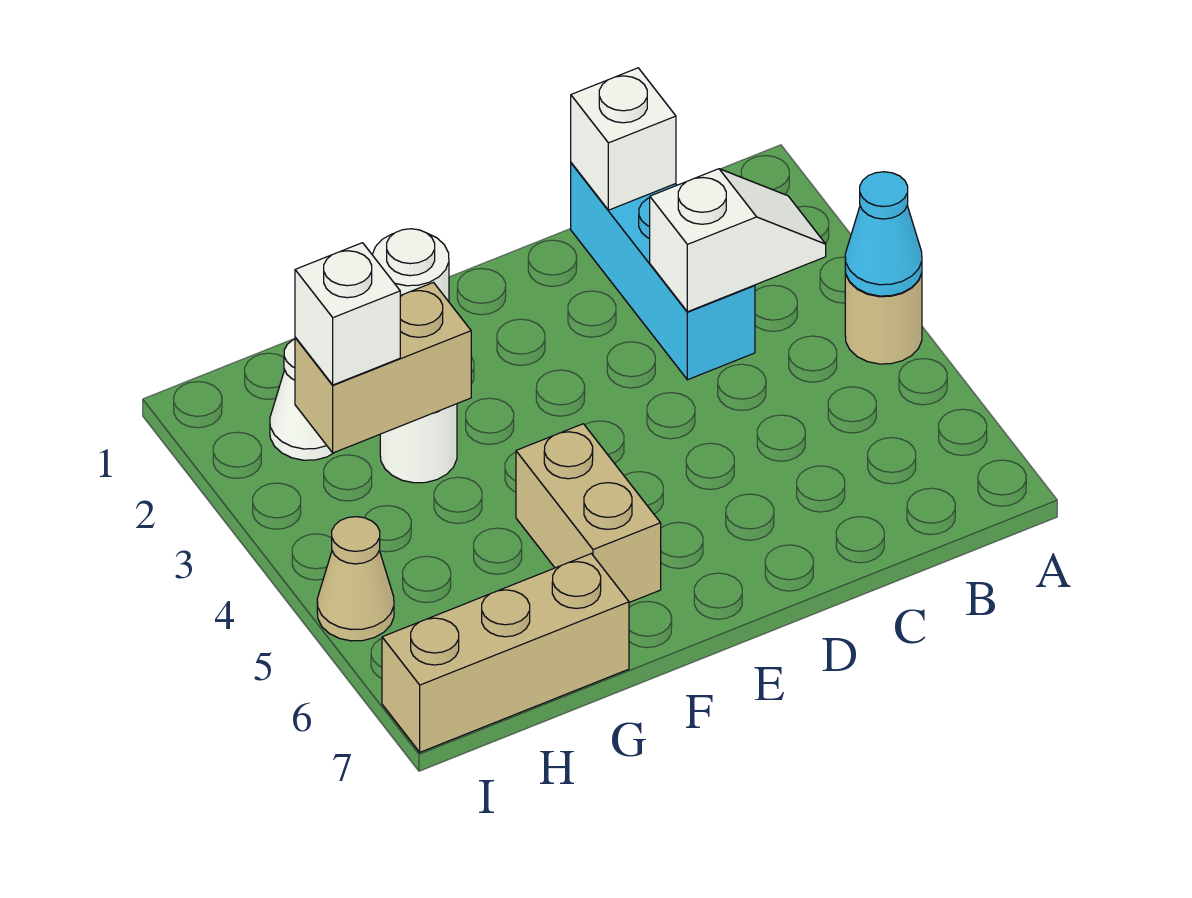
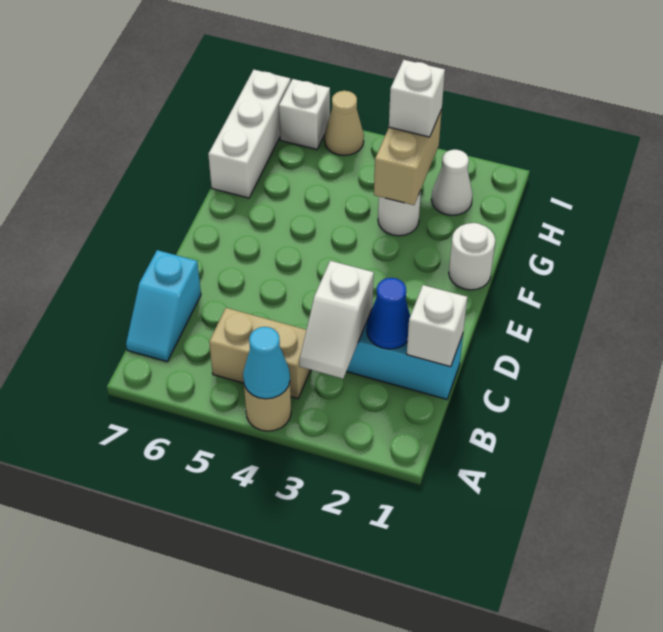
none -> cyan slope B7:C7 level 1 top C
none -> blue cone C2 level 2
tan brick F5:F6 level 1 -> tan brick B4:B5 level 1
tan brick G7:I7 level 1 -> white brick G7:I7 level 1
none -> white brick I6 level 1

